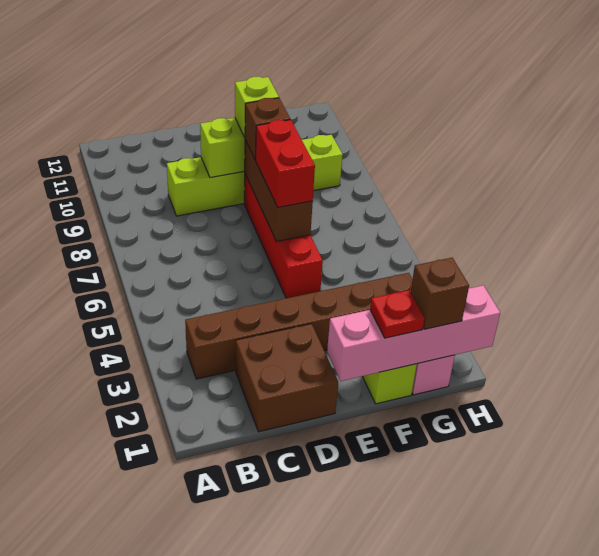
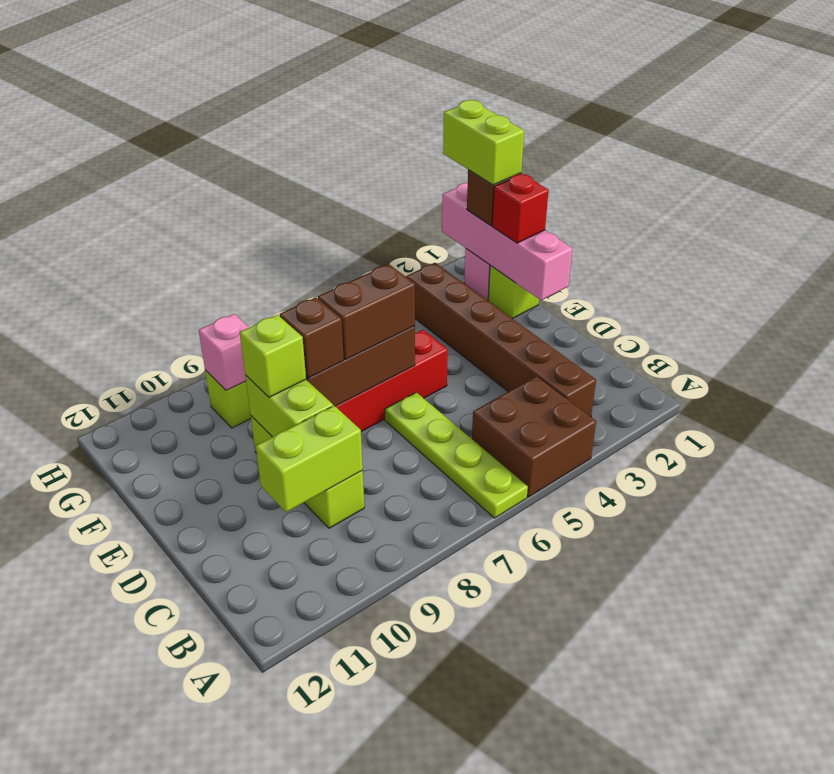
none -> lime plate A6:D6 level 1
brown brick C1:D2 level 1 -> brown brick A4:B5 level 1
none -> lime brick C9:C10 level 2
red brick E6:E7 level 3 -> brown brick E6:E7 level 3
red plate F1 level 3 -> red brick F1 level 3
none -> lime brick G1:H1 level 4
none -> pink brick G9 level 2

